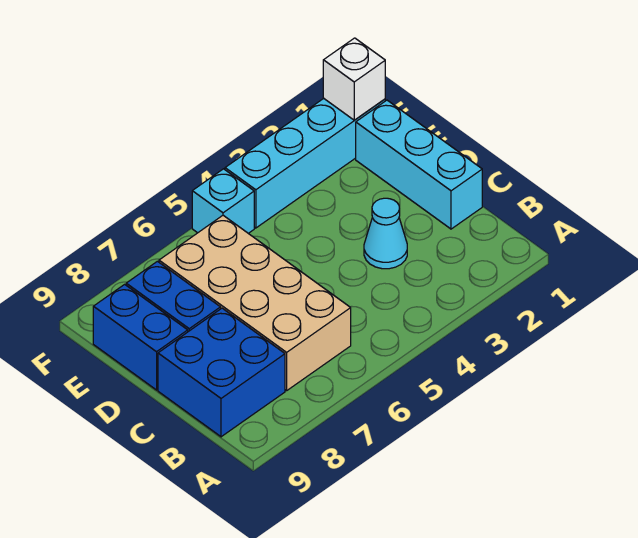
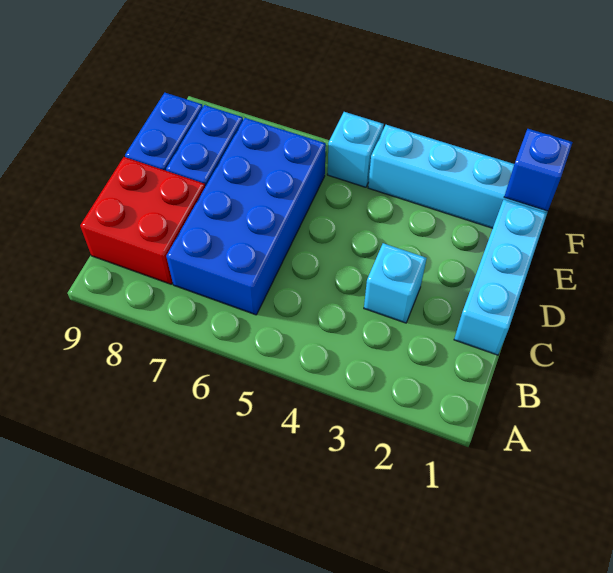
tan brick B6:E7 level 1 -> blue brick B6:E7 level 1
blue brick B8:C9 level 1 -> red brick B8:C9 level 1
cyan cone C3 level 1 -> cyan brick C3 level 1
white brick F1 level 2 -> blue brick F1 level 2

